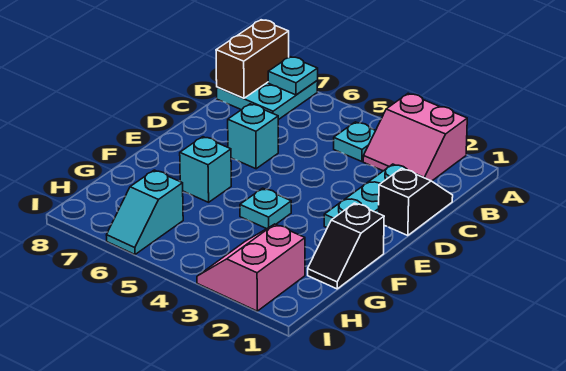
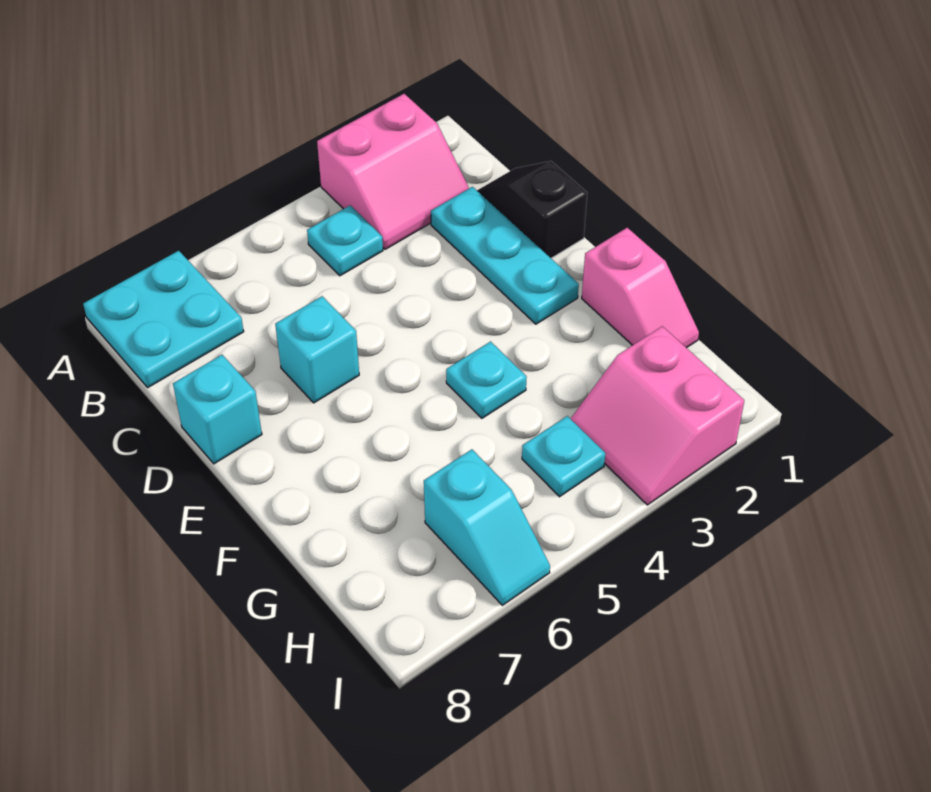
cyan plate A7 level 2 -> cyan plate H4 level 1
brown brick A8:B8 level 2 -> none
black slope F1:G1 level 1 top F -> pink slope F1:G1 level 1 top F
cyan brick F6 level 1 -> cyan brick D8 level 1

